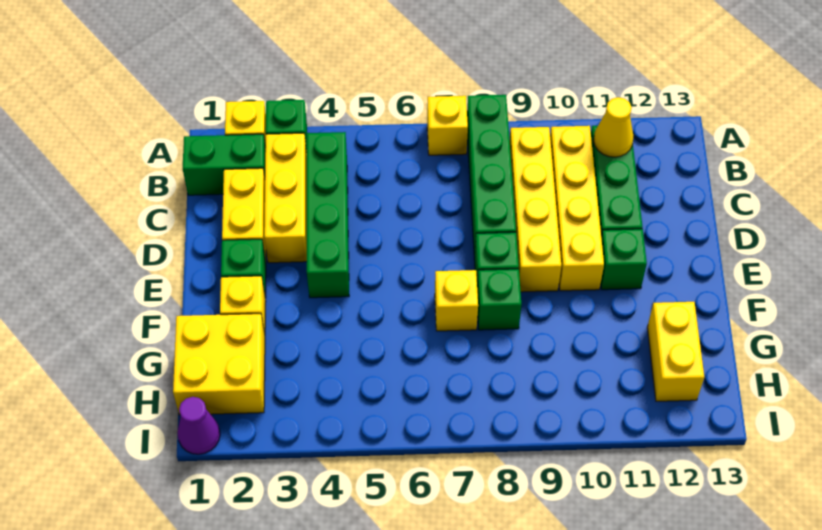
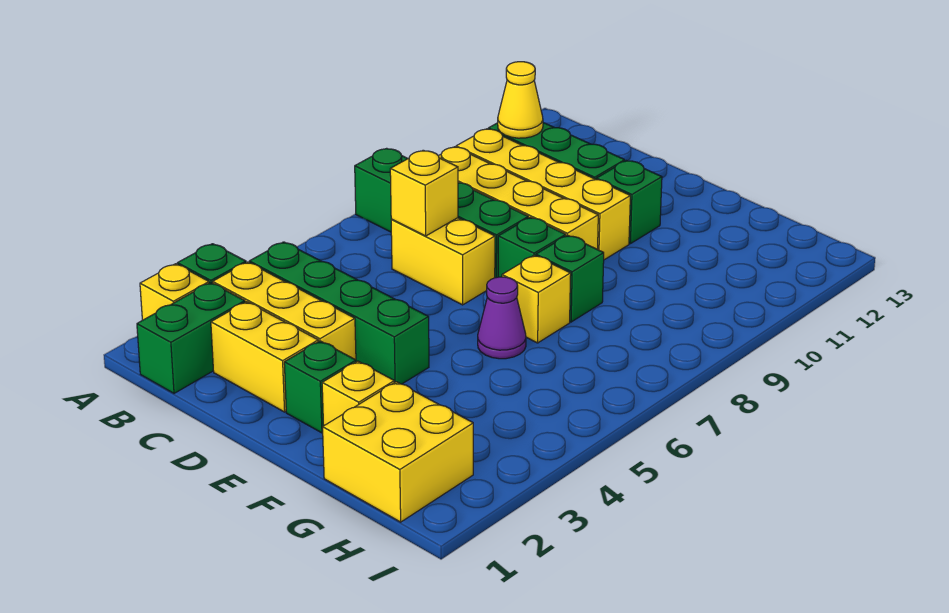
yellow brick A7 level 1 -> yellow brick C7 level 2
yellow brick G12:H12 level 1 -> yellow brick C7:D7 level 1
purple cone I1 level 1 -> purple cone F6 level 1

